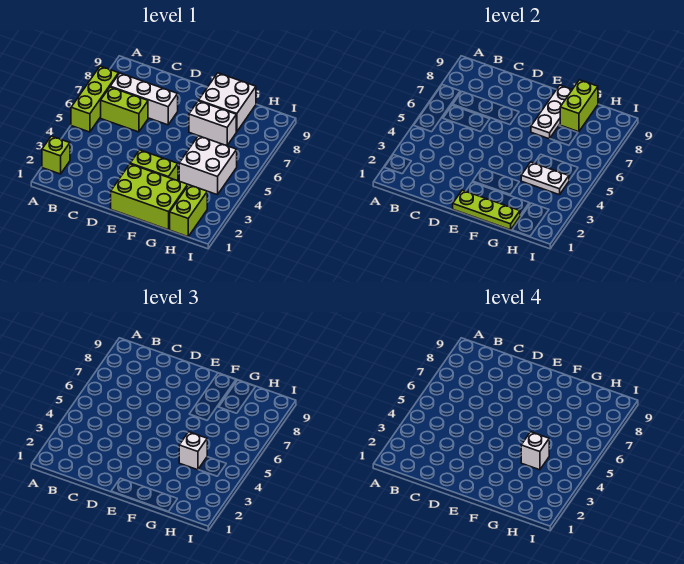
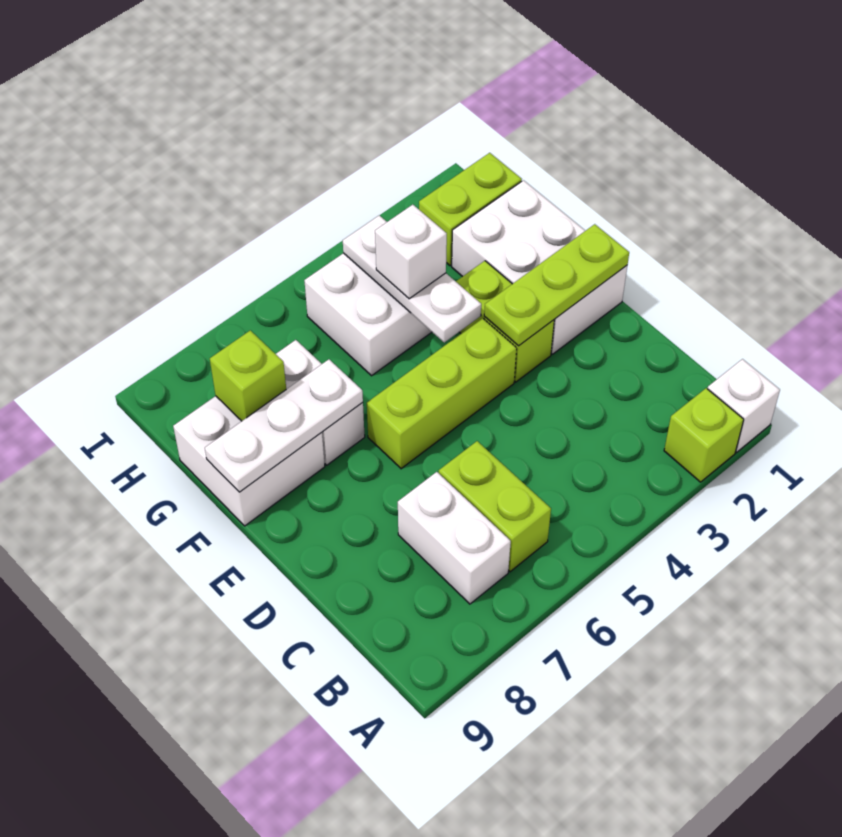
lime brick A5:A7 level 1 -> lime brick E4:E6 level 1
white brick B7:D7 level 1 -> white brick B7:C7 level 1
lime brick E1:G2 level 1 -> white brick E1:G2 level 1
lime plate E1:G1 level 2 -> lime plate E1:E3 level 2
white plate G4:H4 level 2 -> white plate F4:H4 level 2
white brick G4 level 4 -> white brick A1 level 1
lime brick G8:G9 level 2 -> lime brick G8 level 2

